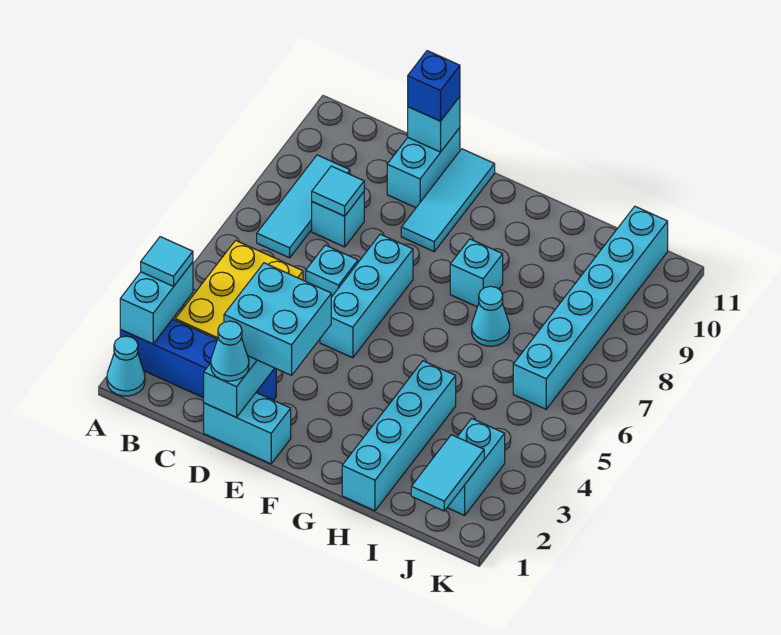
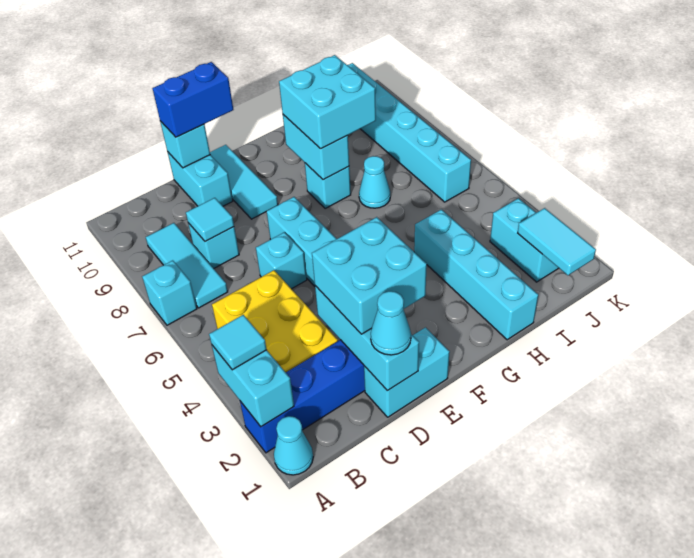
none -> cyan brick A7 level 1
blue brick D11 level 3 -> blue brick D11:E11 level 3
none -> cyan brick G8:G9 level 2
none -> cyan brick G8:H9 level 3

